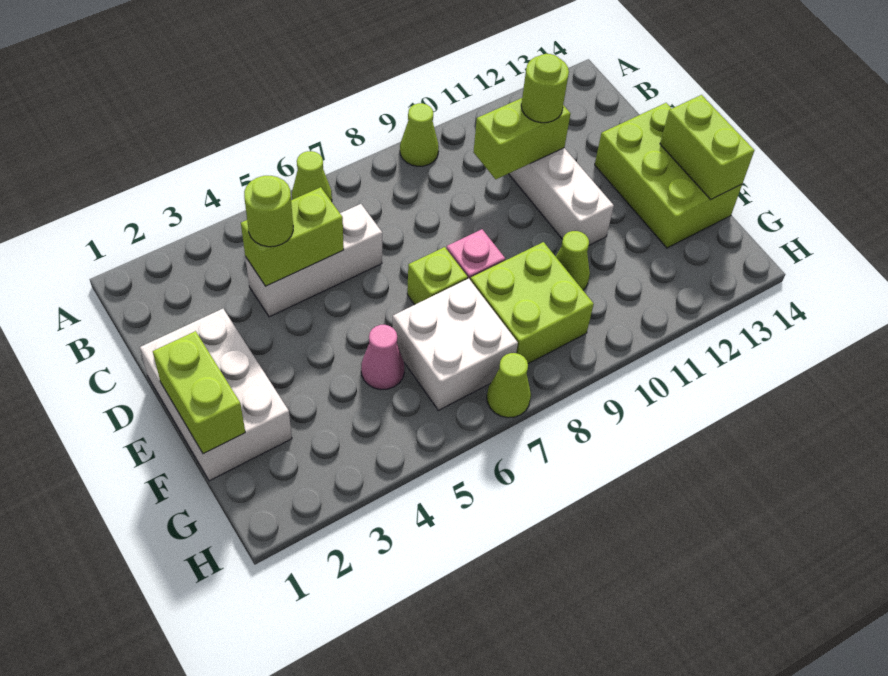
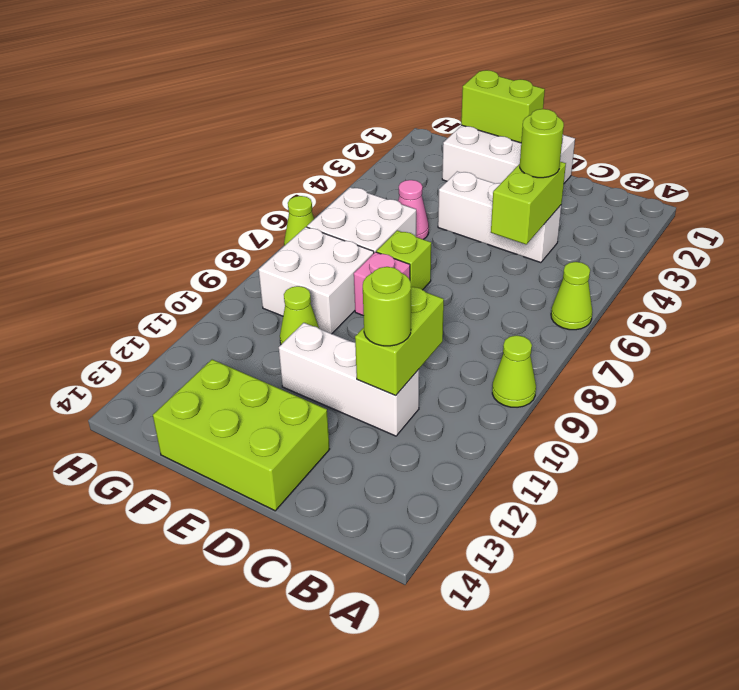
white brick C4:C6 level 1 -> white brick C4:E4 level 1
lime brick E14:F14 level 2 -> none
lime brick F8:G9 level 1 -> white brick F8:G9 level 1

